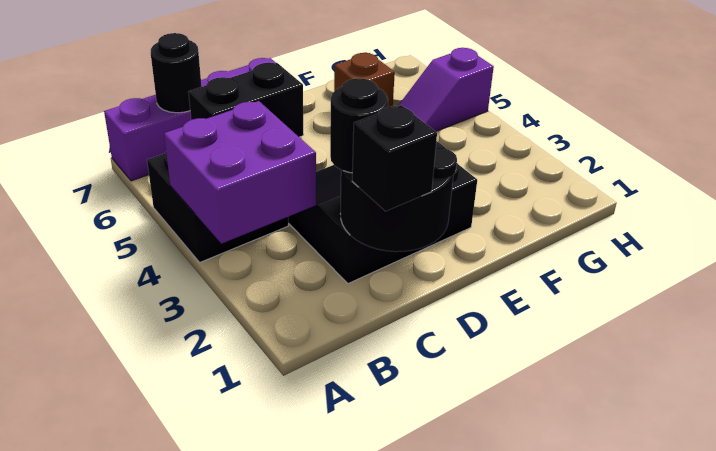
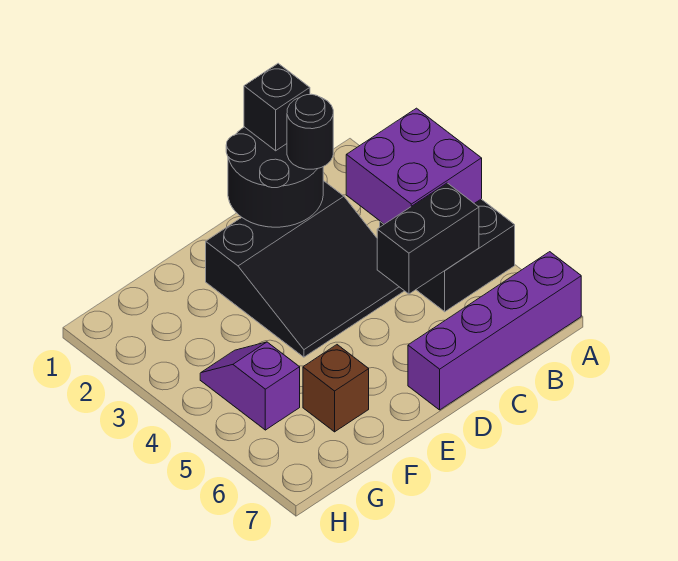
black round brick B7 level 2 -> none
purple slope G5:H5 level 1 top H -> purple slope G4:G5 level 1 top 5

